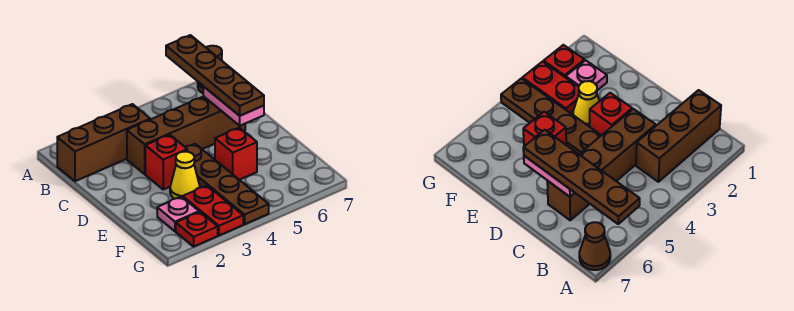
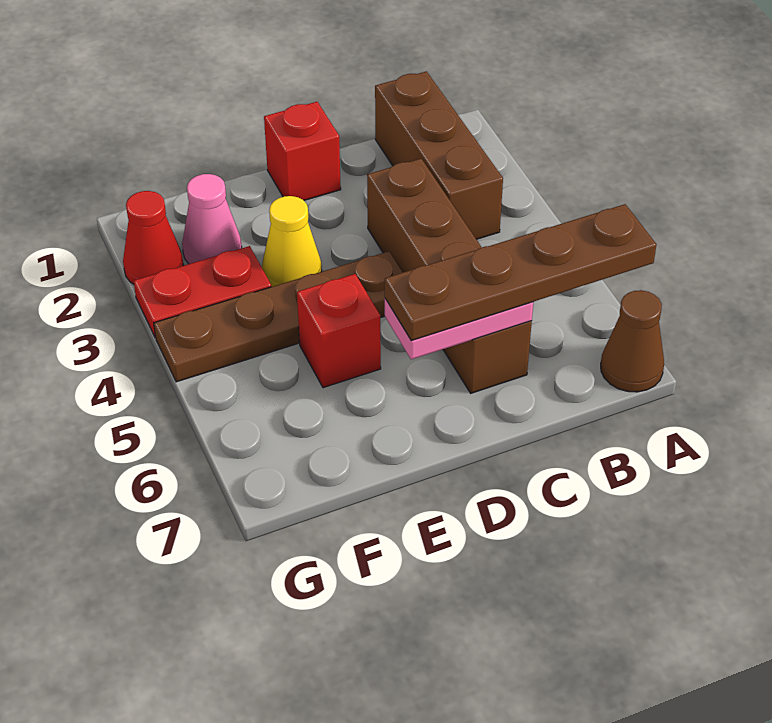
red brick D3 level 1 -> red brick D1 level 1
pink plate F2 level 1 -> pink cone F2 level 1
red plate G2 level 1 -> red cone G2 level 1

